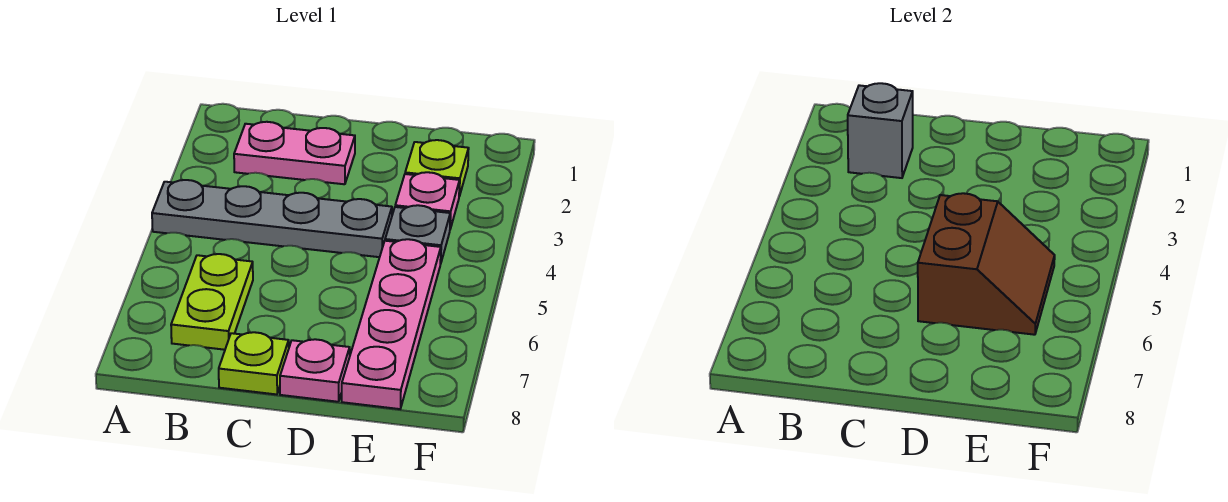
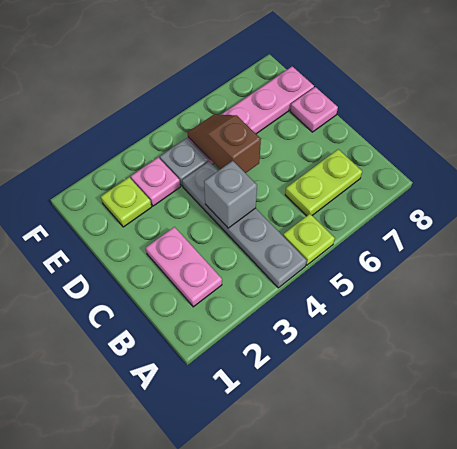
grey brick B2 level 2 -> grey brick C4 level 2
lime plate C8 level 1 -> lime plate A5 level 1
brown slope D5:E6 level 2 top D -> brown slope D5:E5 level 2 top D

